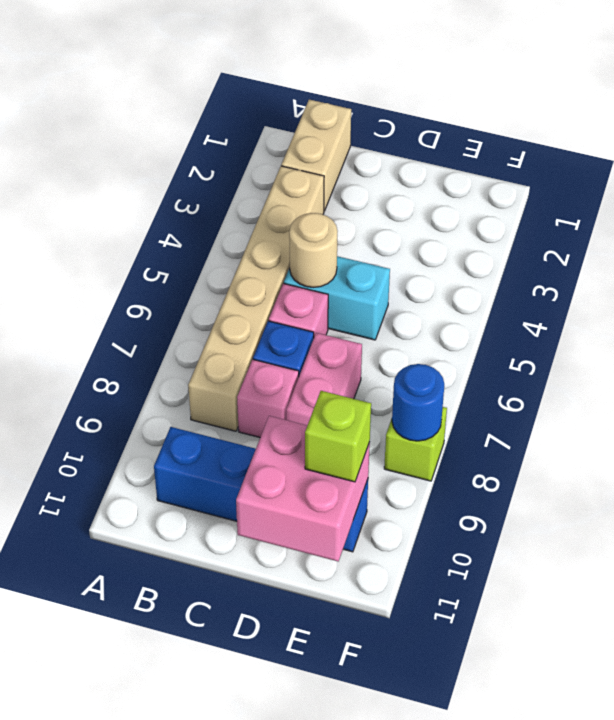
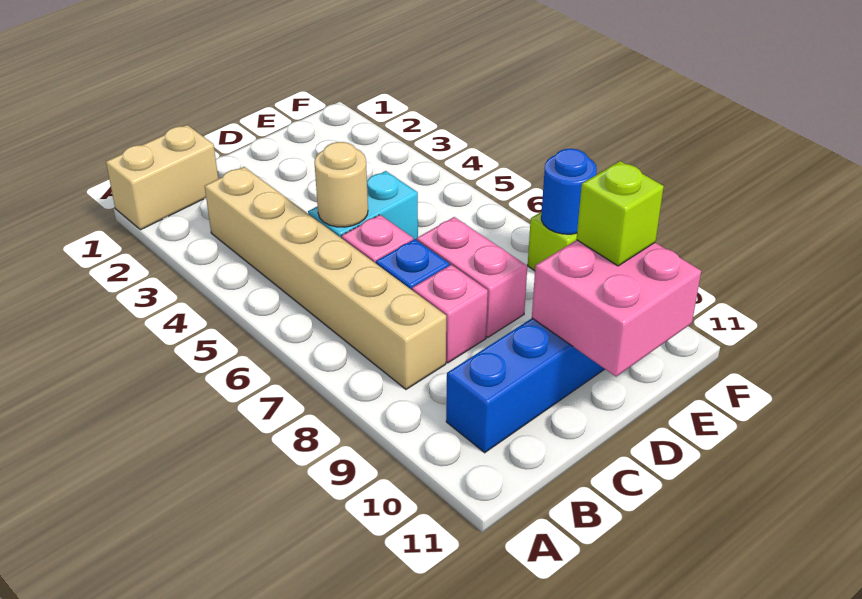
tan brick B1:B2 level 1 -> tan brick A1:B1 level 1

